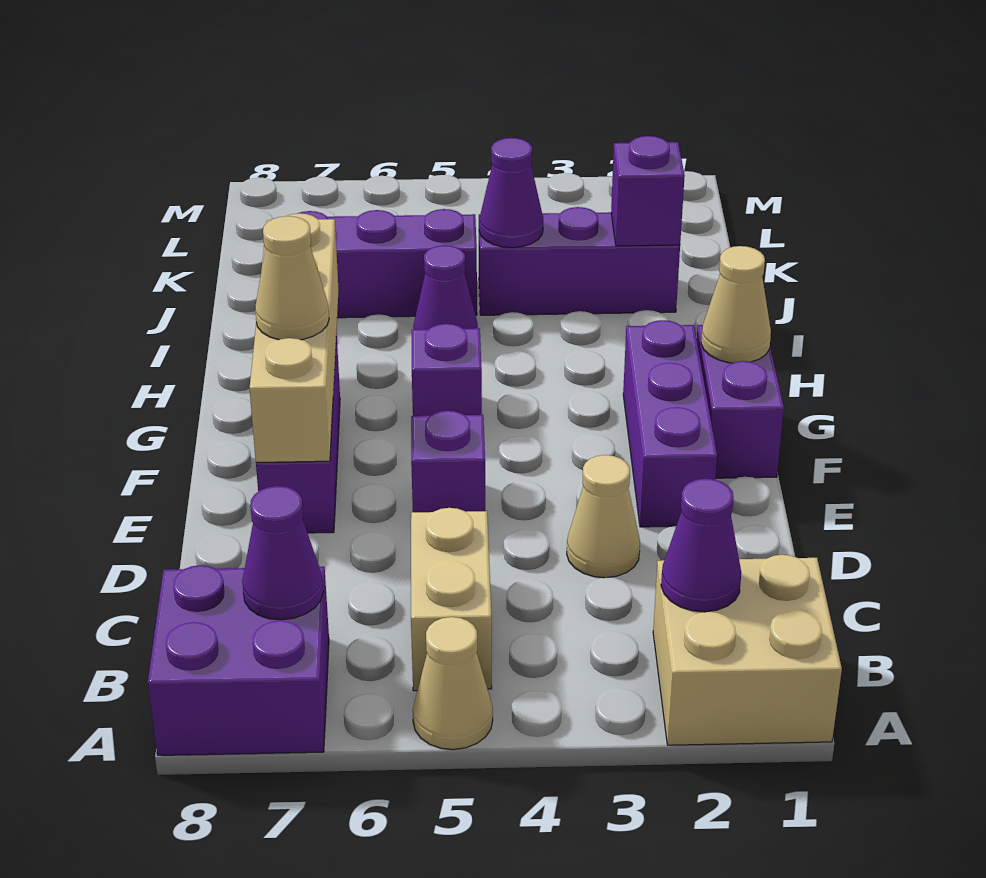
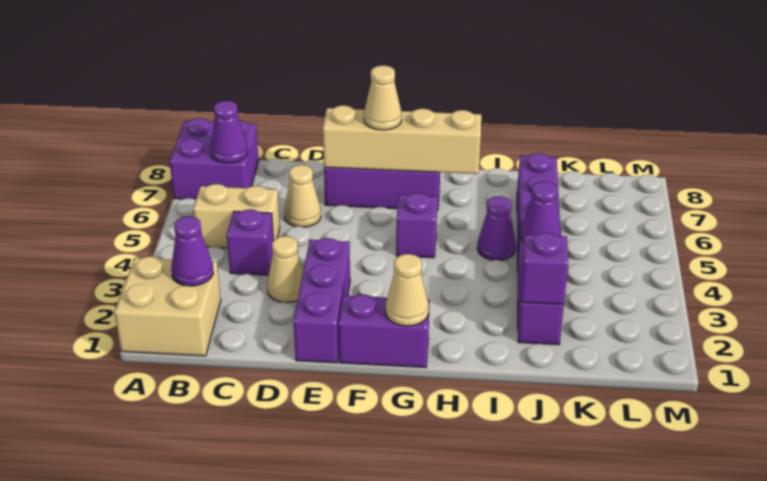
tan cone A5 level 1 -> tan cone D6 level 1
purple brick E2:G2 level 1 -> purple brick E1:E3 level 1
purple brick E5 level 1 -> purple brick C4 level 1

